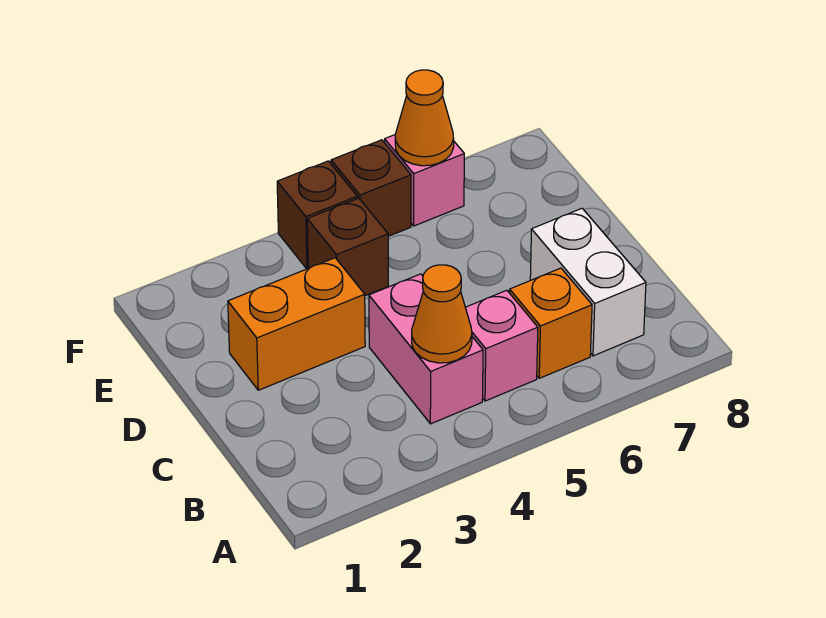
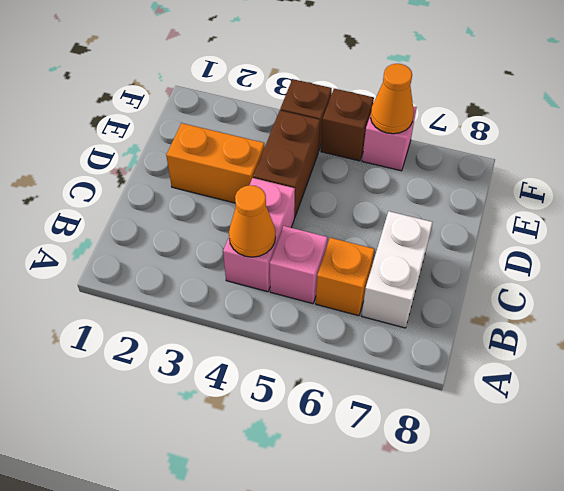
brown brick E4 level 1 -> brown brick D4:E4 level 1

